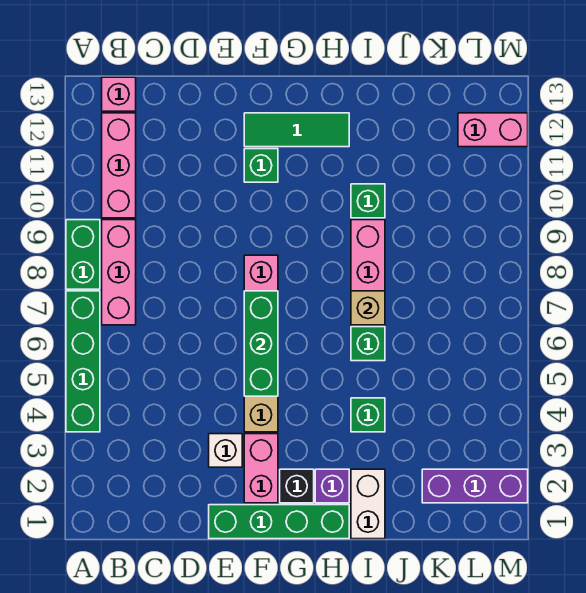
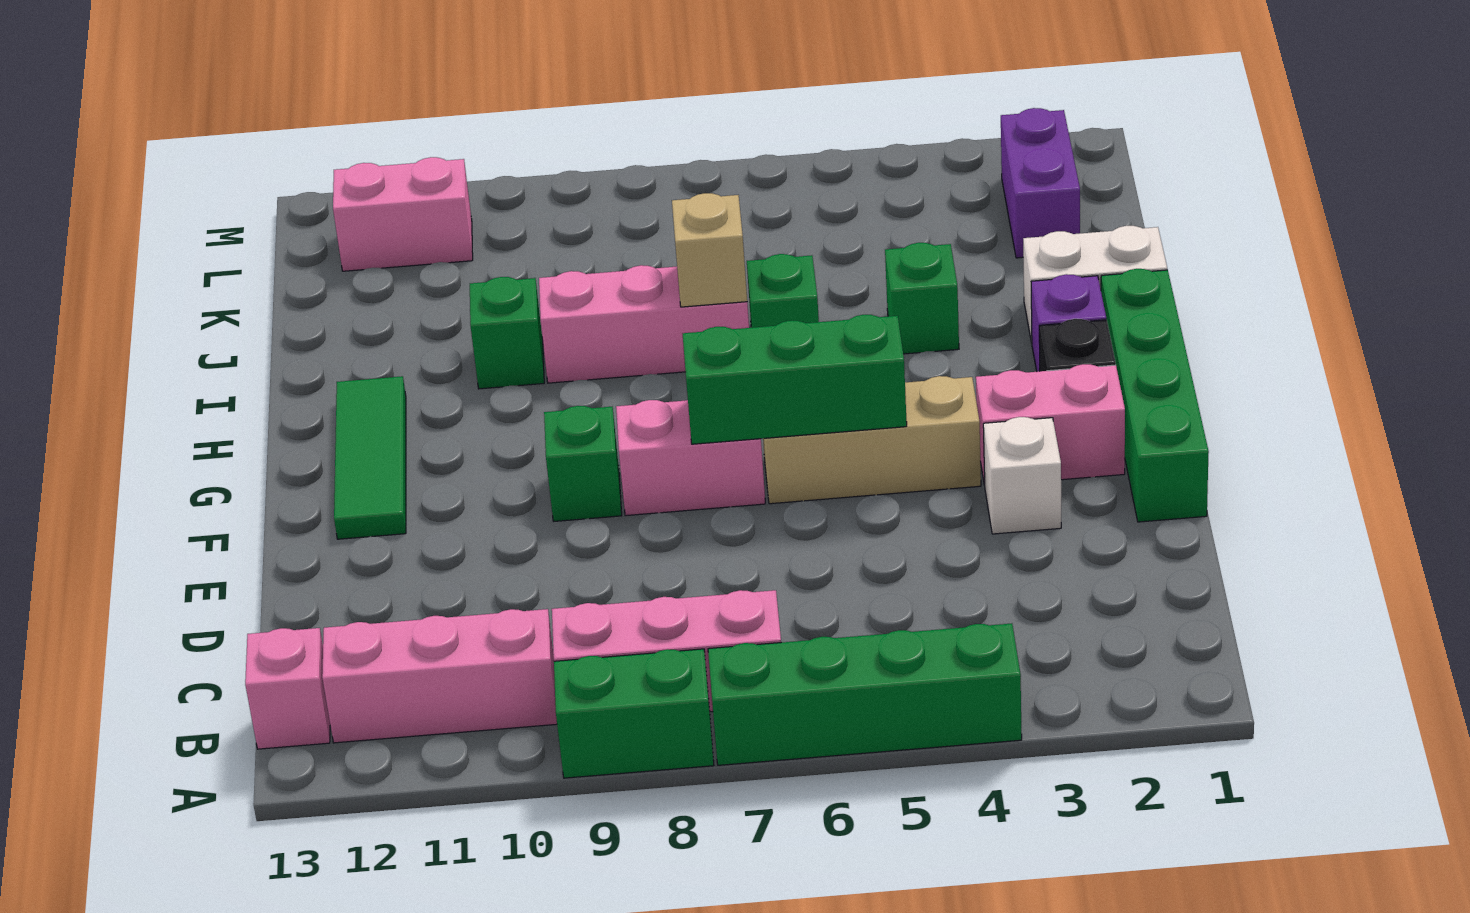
green brick F11 level 1 -> green brick F9 level 1
purple brick K2:M2 level 1 -> purple brick K2:L2 level 1
pink brick L12:M12 level 1 -> pink brick L11:L12 level 1

